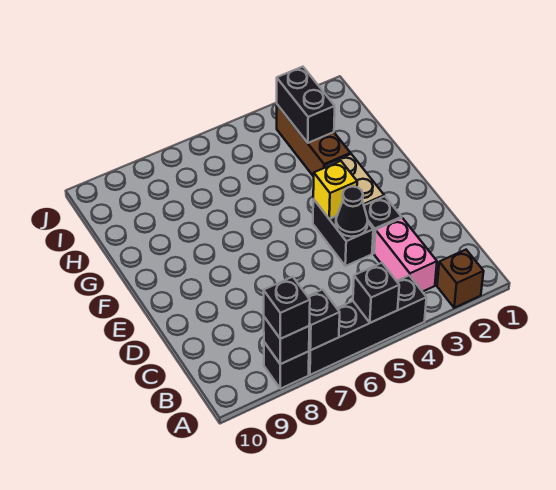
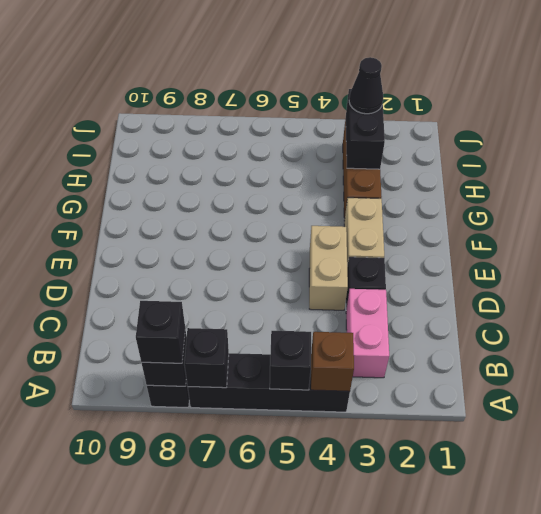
brown brick A2 level 1 -> brown brick A4 level 2
black brick D4:E4 level 1 -> tan brick D4:E4 level 1
black cone D4 level 2 -> black cone I3 level 3
yellow brick E4 level 2 -> none

